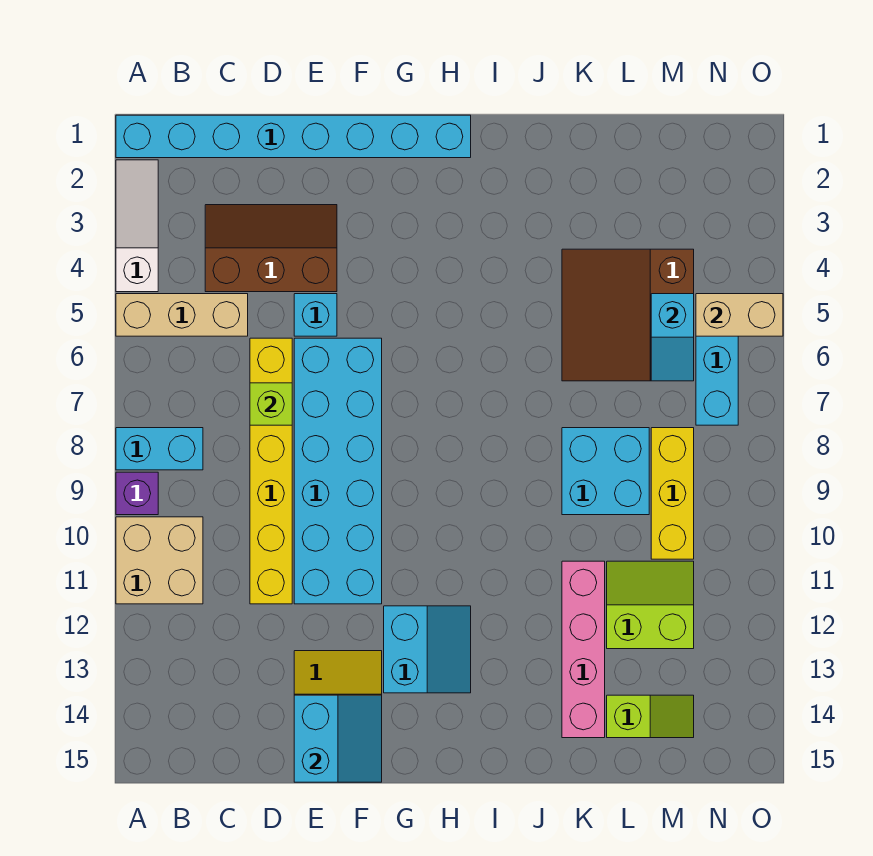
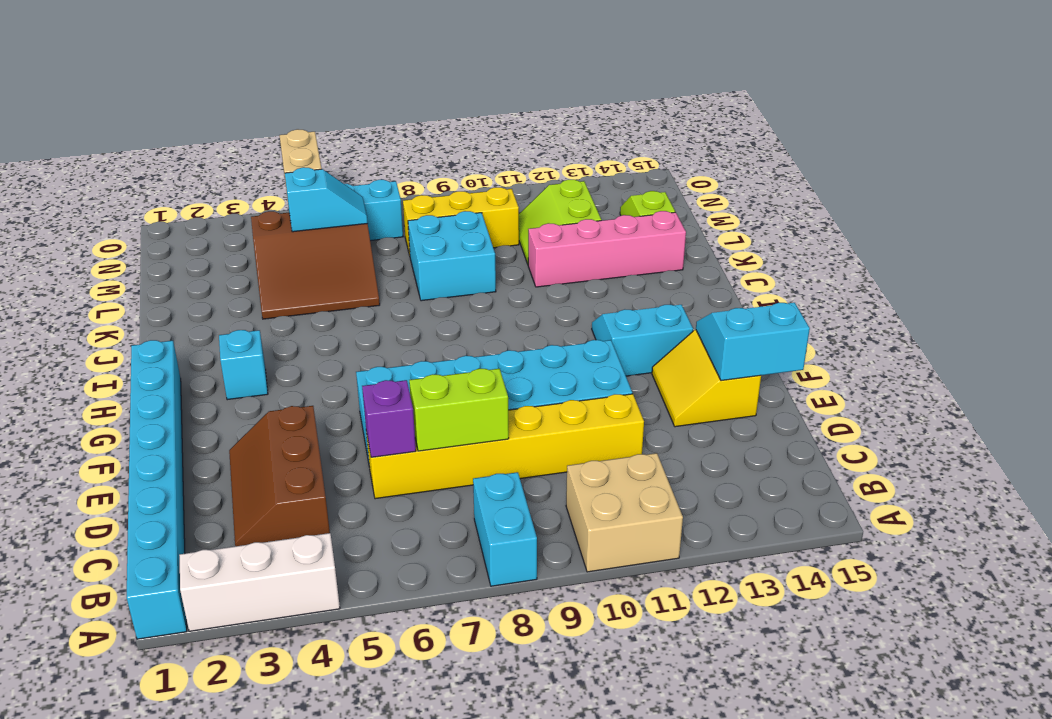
white slope A2:A4 level 1 top 4 -> white brick A2:A4 level 1
tan brick A5:C5 level 1 -> none
purple brick A9 level 1 -> purple brick D6 level 2
lime brick D7 level 2 -> lime brick D7:D8 level 2
cyan brick E5 level 1 -> cyan brick H3 level 1

